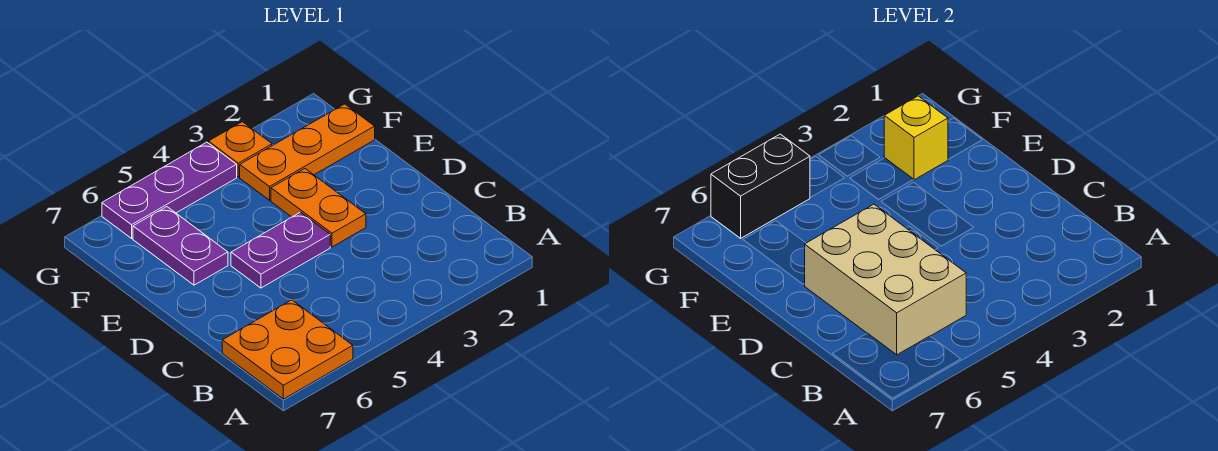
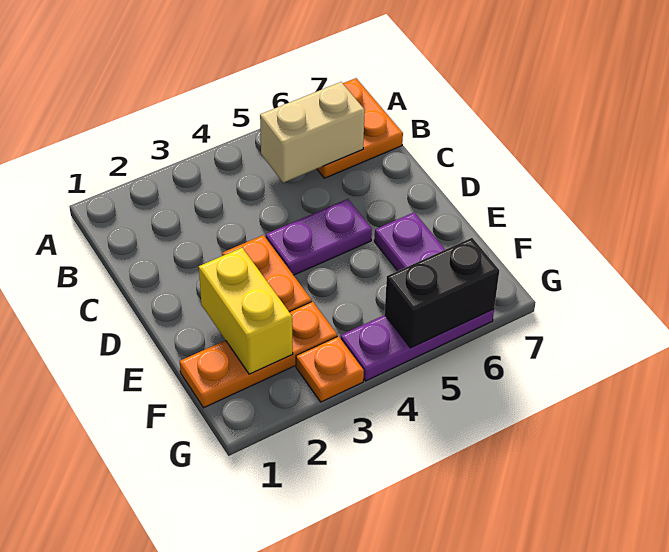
tan brick B5:D6 level 2 -> tan brick B5:B6 level 2
yellow brick F2 level 2 -> yellow brick E2:F2 level 2

